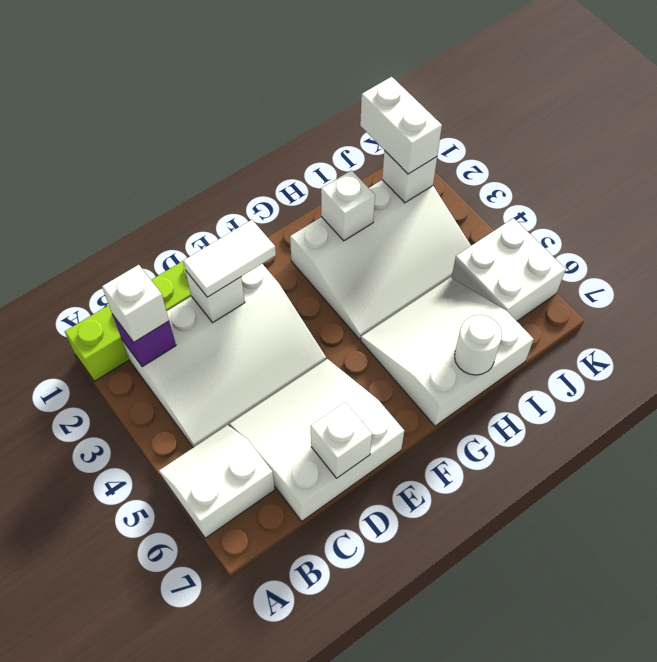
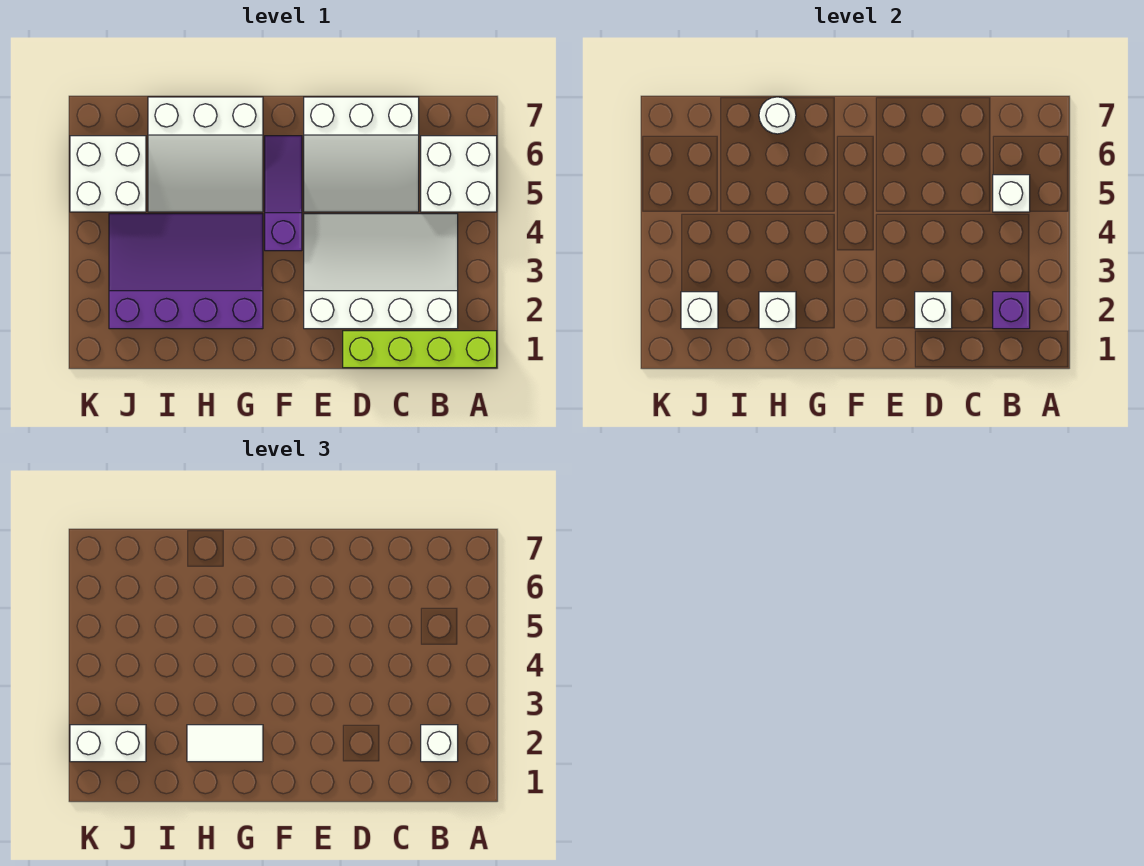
white slope A5:B6 level 1 top 6 -> white brick A5:B6 level 1
white tile D2:E2 level 3 -> white tile G2:H2 level 3
white brick D7 level 2 -> white brick B5 level 2
none -> purple slope F4:F6 level 1 top 4
white slope G2:J4 level 1 top 2 -> purple slope G2:J4 level 1 top 2
white brick J1:J2 level 3 -> white brick J2:K2 level 3

